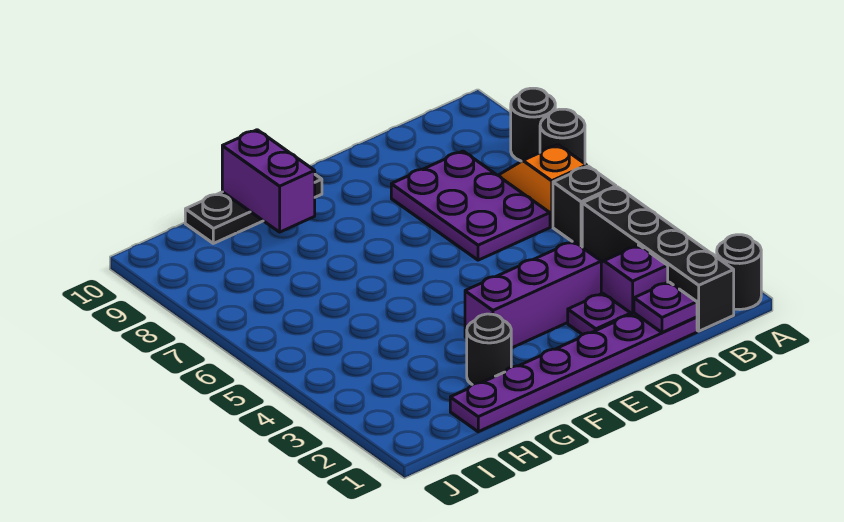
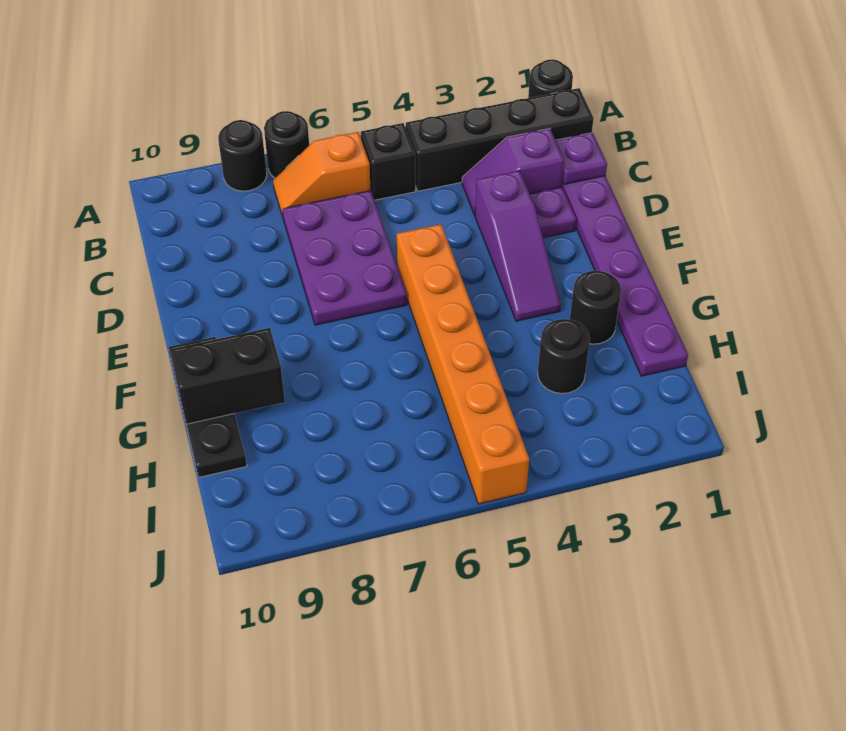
purple plate C6:D8 level 1 -> purple plate C6:E7 level 1
purple brick D3:F3 level 1 -> purple slope D3:F3 level 1 top D
none -> orange brick E5:J5 level 1
purple brick G9:G10 level 2 -> black brick G9:G10 level 2
none -> black round brick H3 level 1

